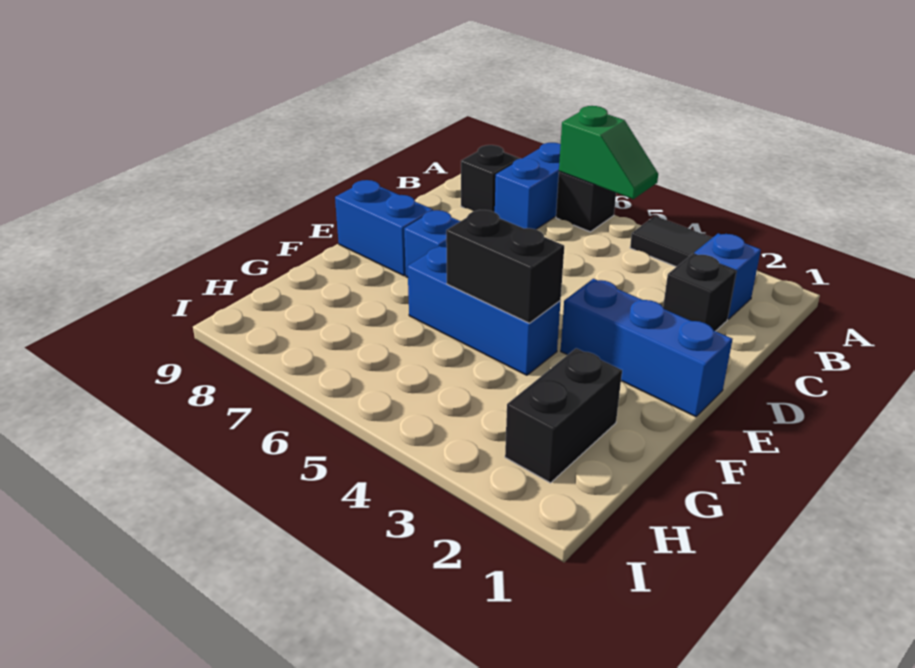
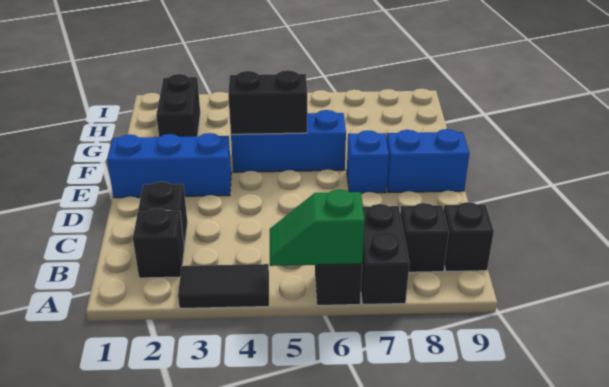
blue brick A7:B7 level 1 -> black brick A7:B7 level 1
blue brick B2 level 1 -> black brick B2 level 1
none -> black brick B9 level 1

